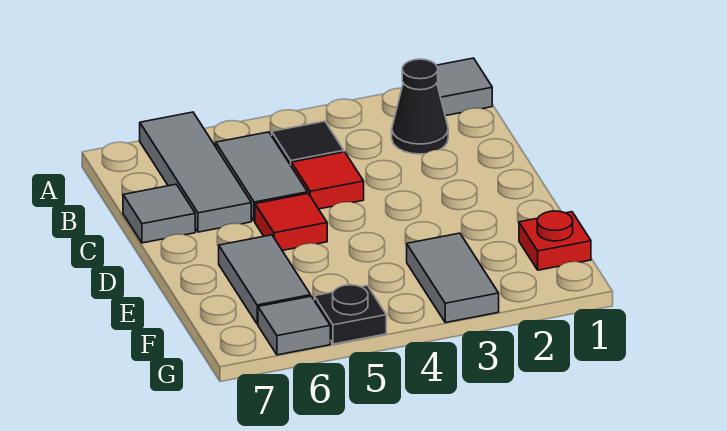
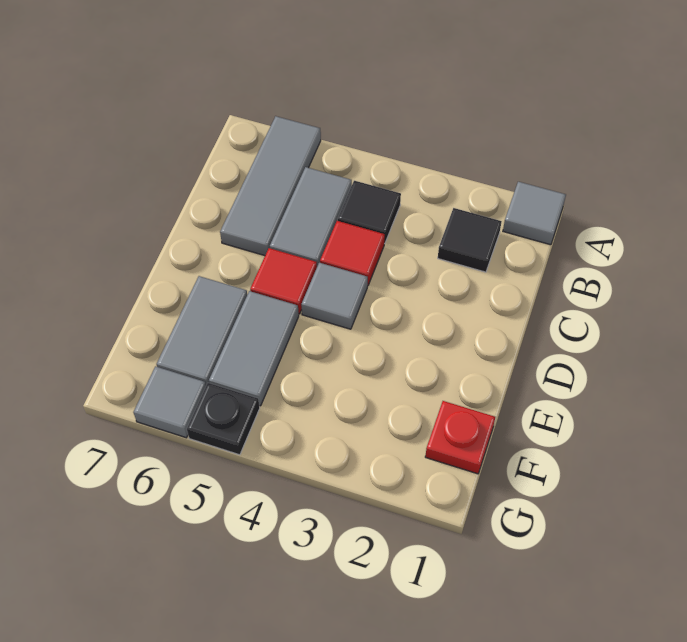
black cone B2 level 1 -> black tile B2 level 1
grey tile C7 level 1 -> grey tile D4 level 1
grey tile F3:G3 level 1 -> grey tile E5:F5 level 1

